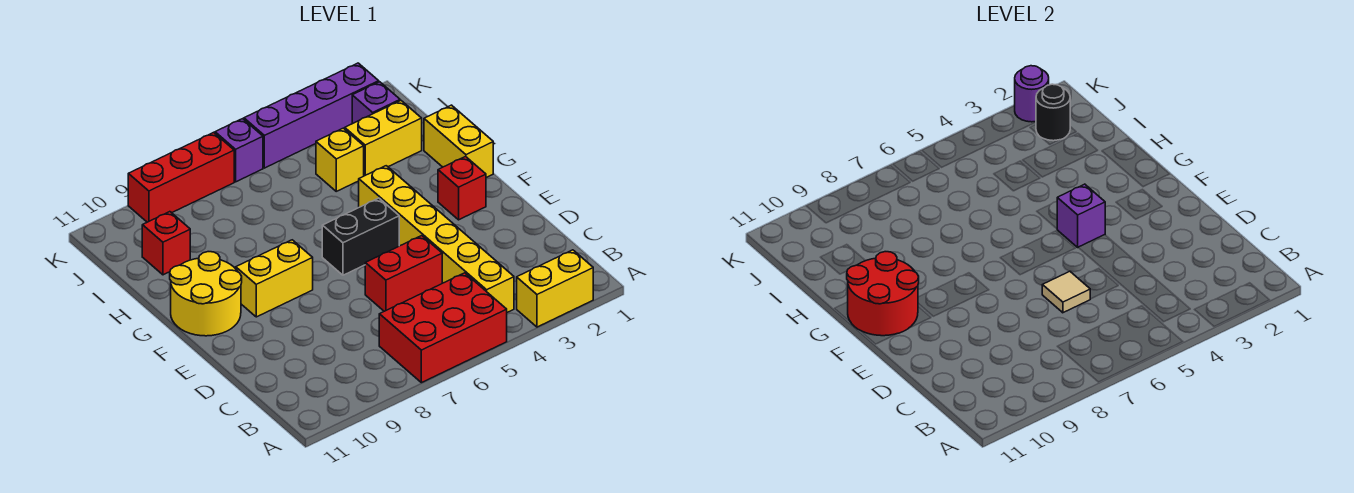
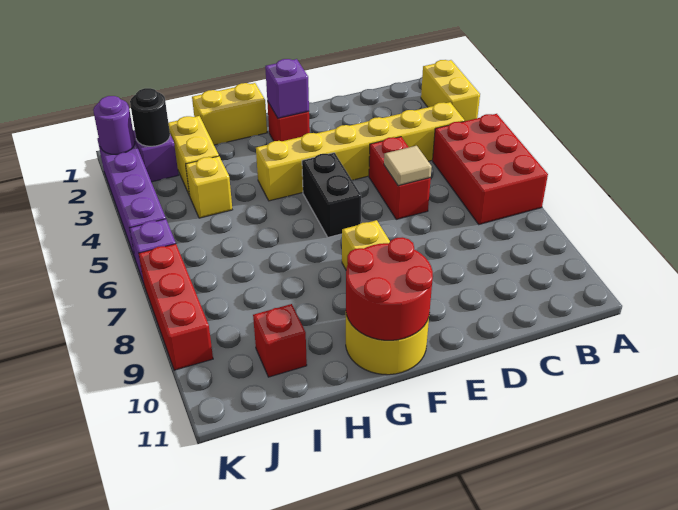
purple brick F4 level 2 -> purple brick F2 level 2

